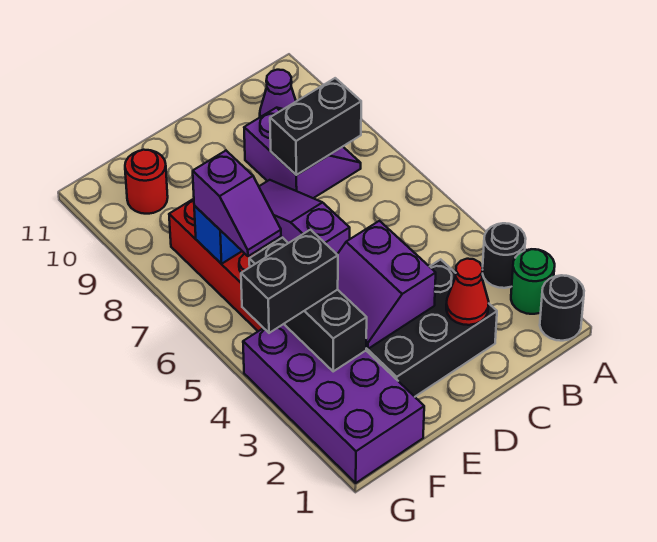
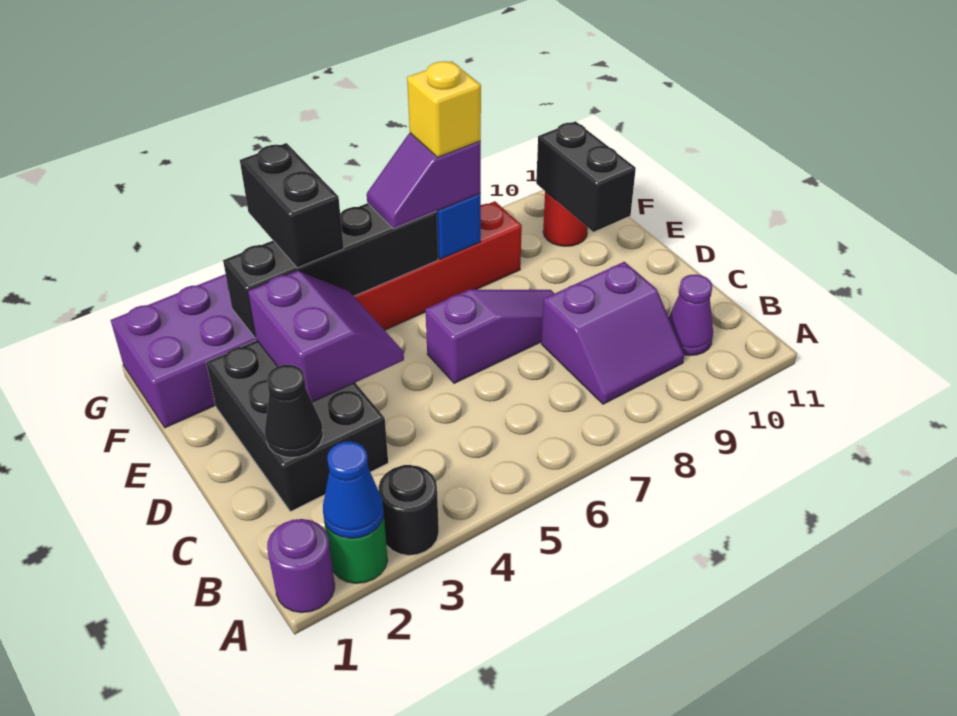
black round brick A1 level 1 -> purple round brick A1 level 1
none -> blue cone A2 level 2
black brick B8:C8 level 2 -> black brick E10:F10 level 2
red cone C2 level 2 -> black cone C2 level 2
purple slope D3:E4 level 2 top D -> purple slope D3:E4 level 2 top 3
black brick F3:F5 level 2 -> black brick F3:F6 level 2
none -> yellow brick F7 level 4

